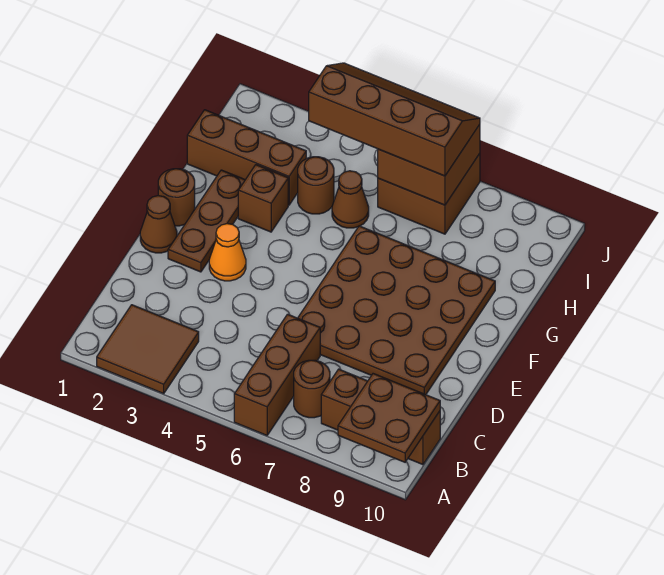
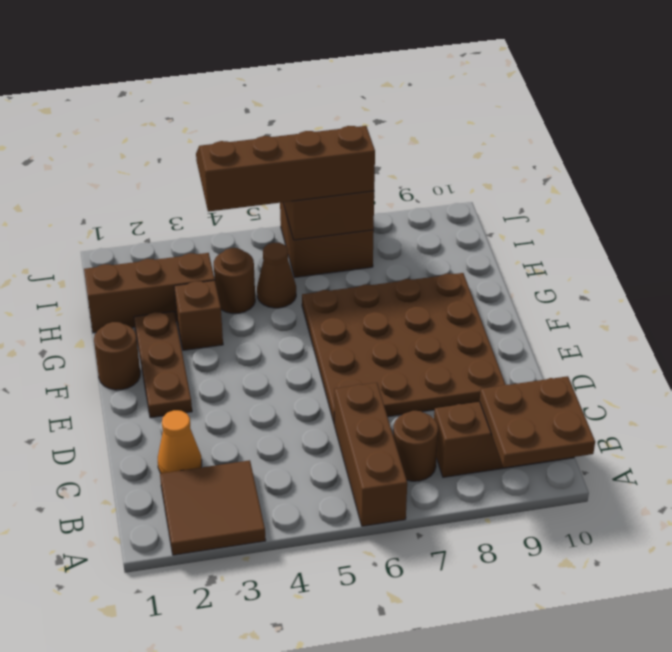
brown cone E1 level 1 -> none
orange cone E3 level 1 -> orange cone C2 level 1

